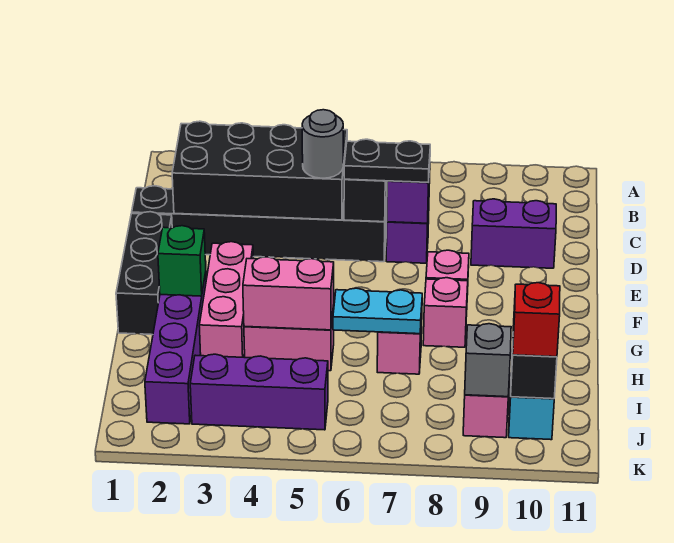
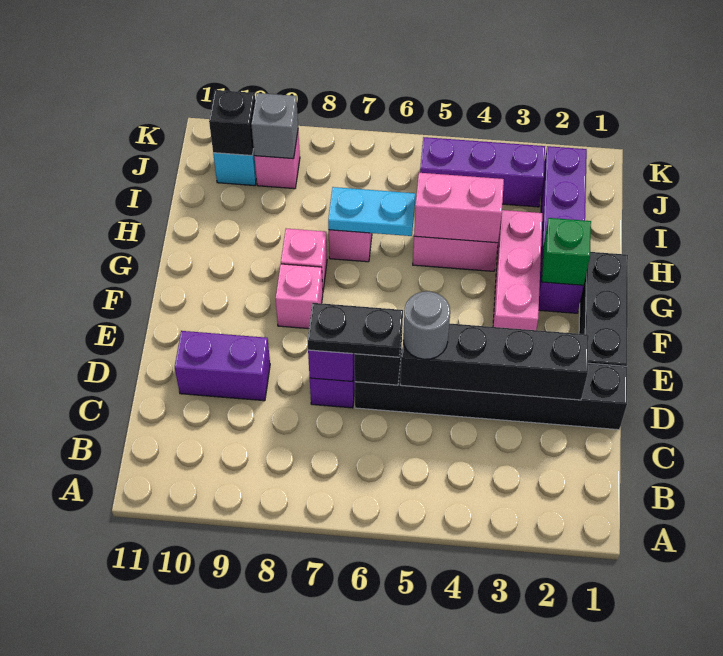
black brick C2:D5 level 2 -> black brick D2:D5 level 2
red brick J10 level 3 -> none

